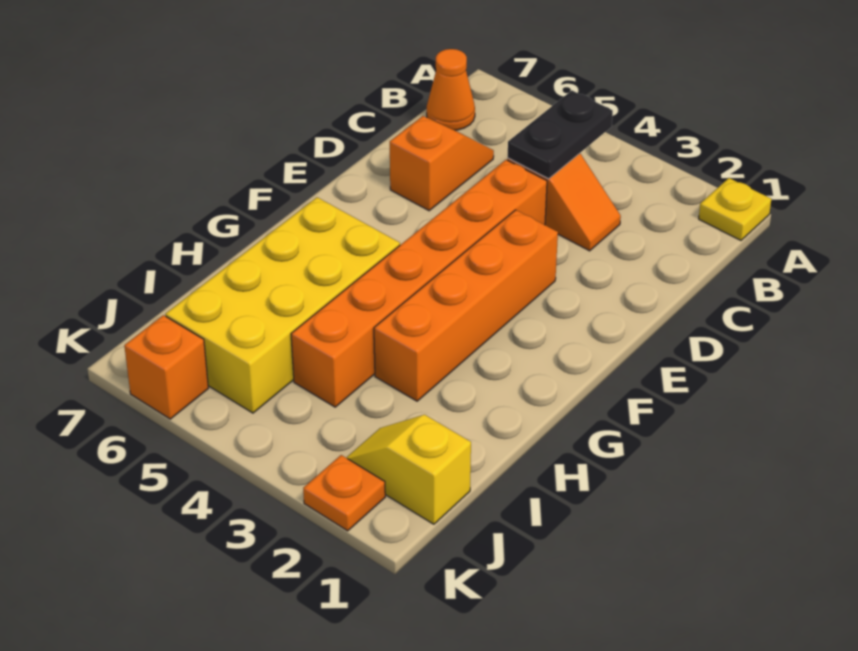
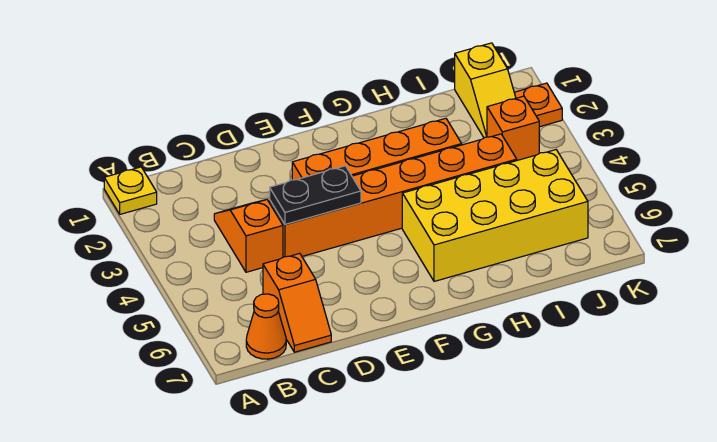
black plate B4:C4 level 2 -> black plate D4:E4 level 2
orange slope C6:D6 level 1 top D -> orange slope C6:C7 level 1 top 6
orange brick K6 level 1 -> orange brick J3 level 1

